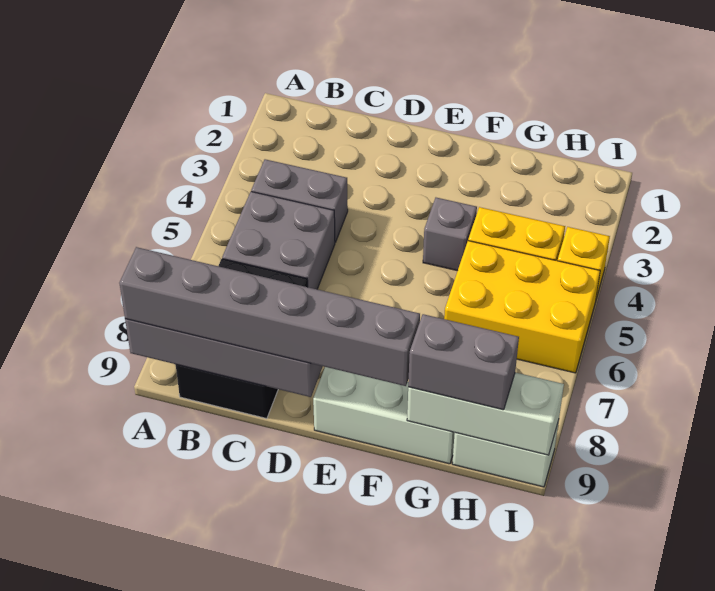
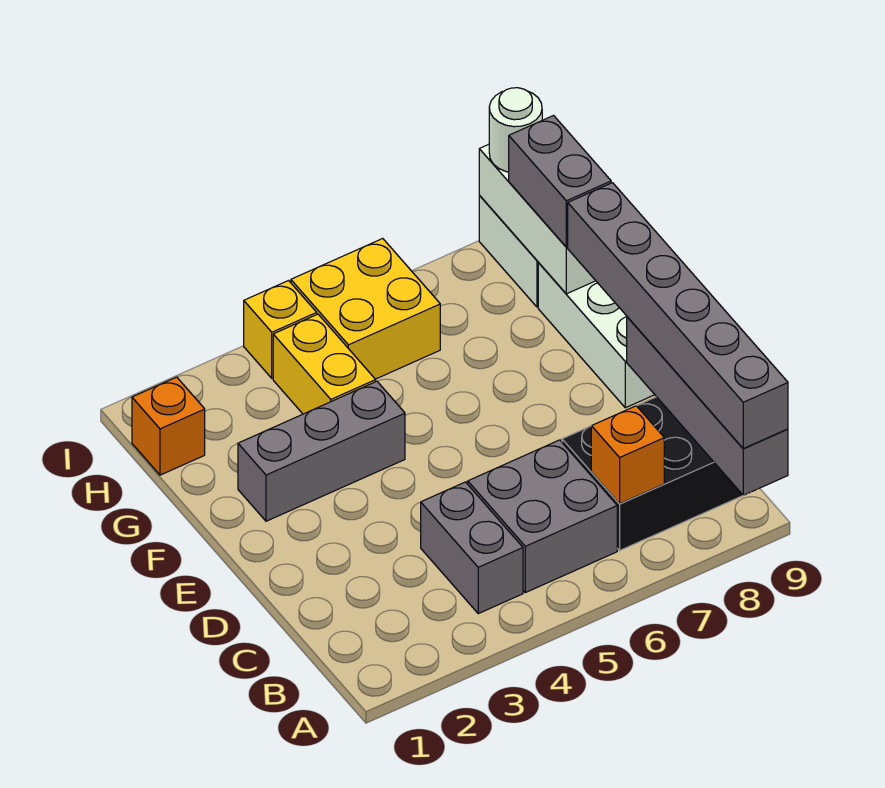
none -> orange brick B7 level 2
grey brick F4 level 1 -> grey brick F2:F4 level 1
yellow brick G5:I6 level 1 -> yellow brick H5:I6 level 1
none -> orange brick H1 level 1
none -> white round brick I9 level 3

